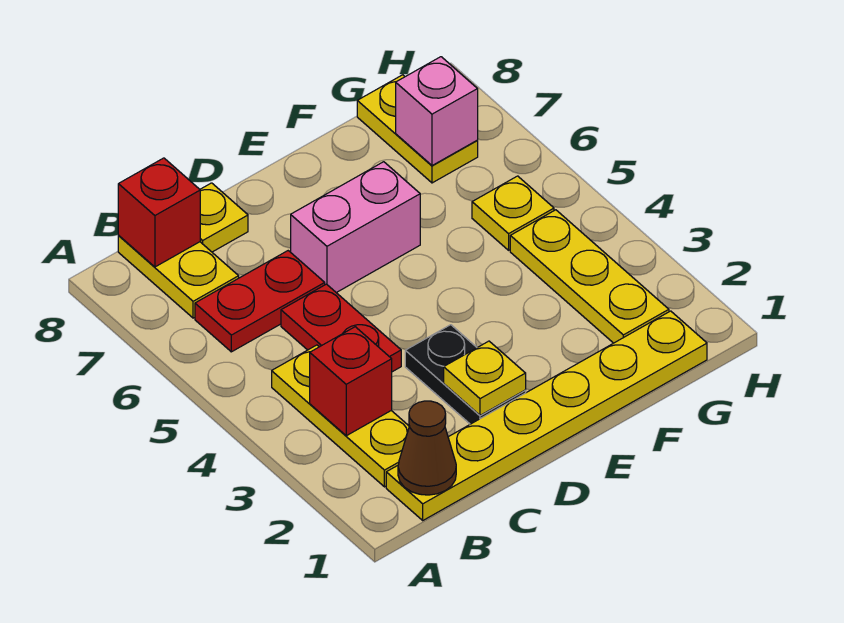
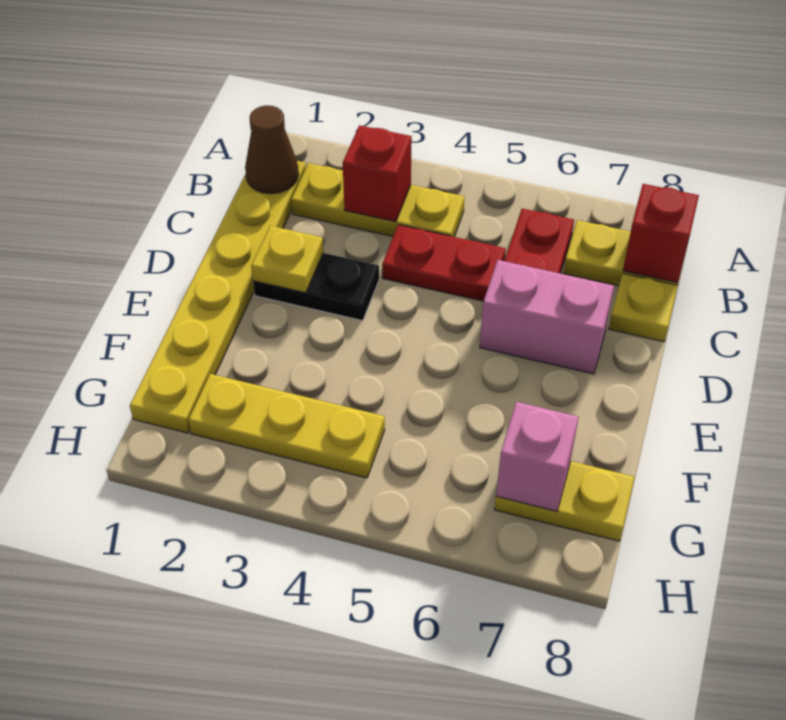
pink brick D6:E6 level 1 -> pink brick D6:D7 level 1
yellow plate G5 level 1 -> none

